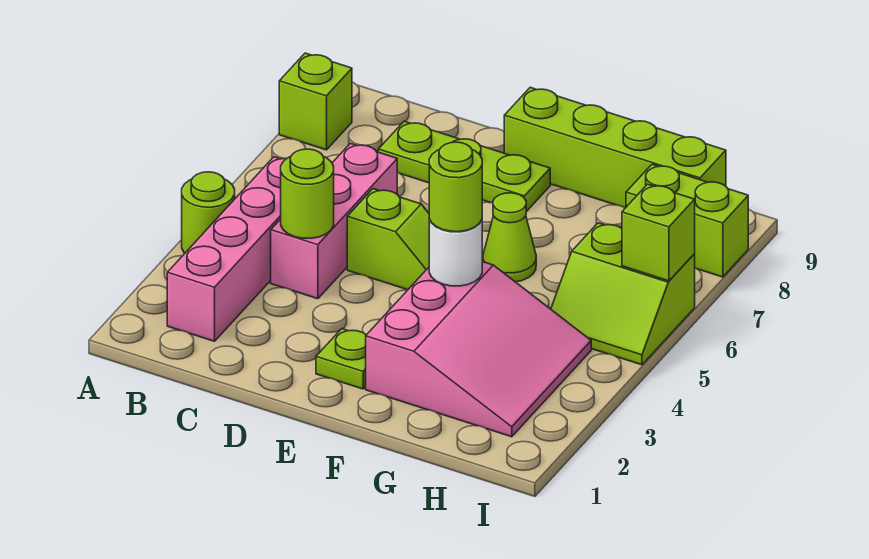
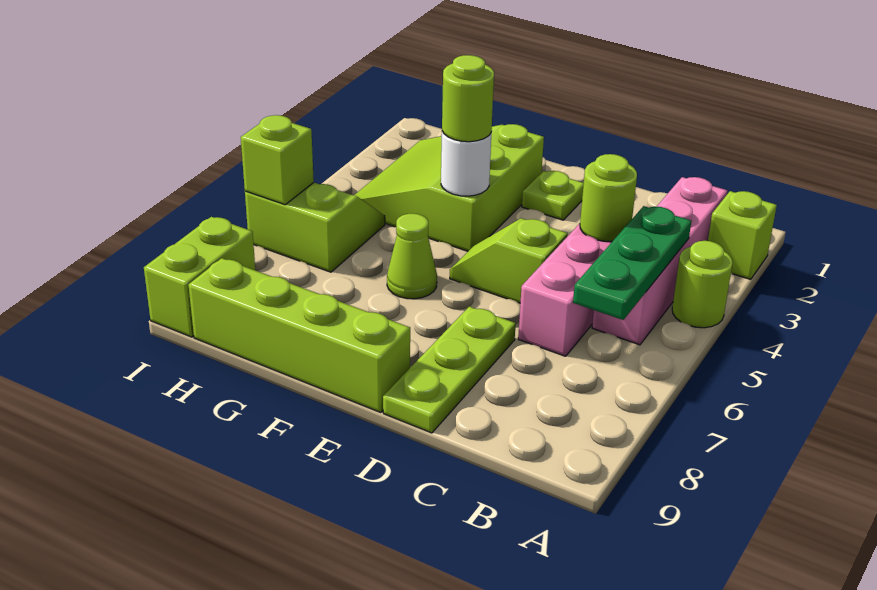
lime brick A8 level 1 -> lime brick A2 level 1
none -> green plate B4:B6 level 2
lime plate C8:E8 level 1 -> lime plate D7:D9 level 1
pink slope F2:H4 level 1 top F -> lime slope F2:H4 level 1 top F
lime brick H8:I8 level 1 -> lime brick I8:I9 level 1

